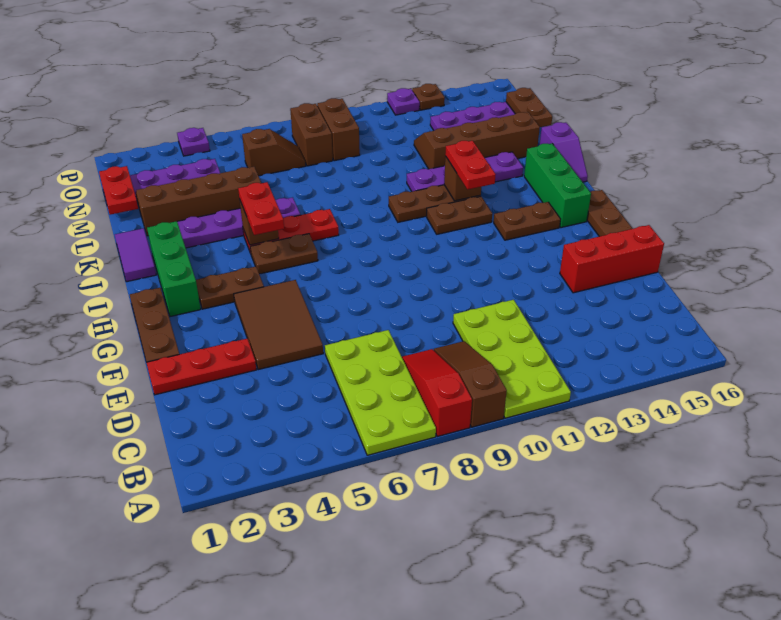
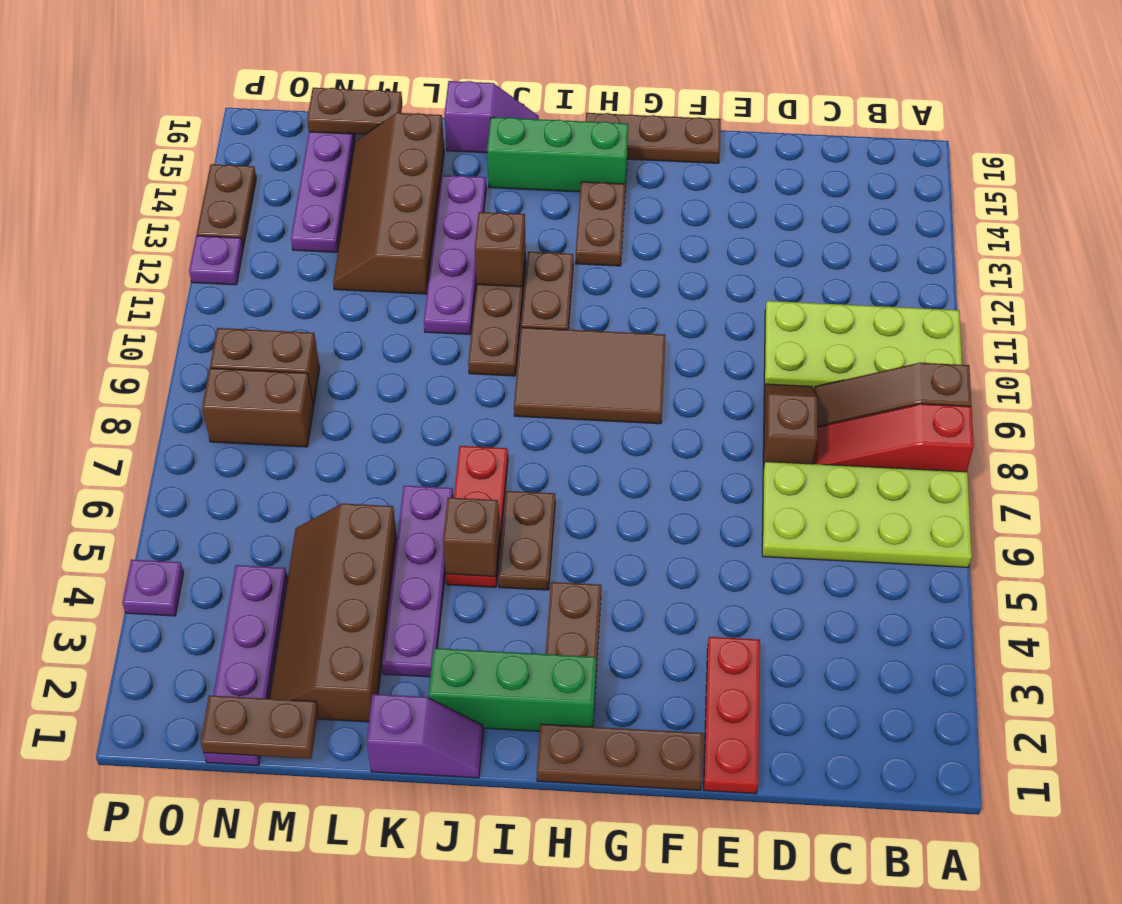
brown tile E4:G5 level 1 -> brown tile G9:I10 level 1
red brick E14:E16 level 1 -> none
red plate I5:J5 level 3 -> none
red plate I12:J12 level 3 -> none
purple tile J1:K1 level 1 -> purple slope J1:K1 level 1 top K
red plate M1:N1 level 2 -> brown plate M1:N1 level 2
brown slope N6:N7 level 1 top 6 -> brown slope D8:D9 level 1 top 8
brown plate P13 level 1 -> brown plate P13:P14 level 1

